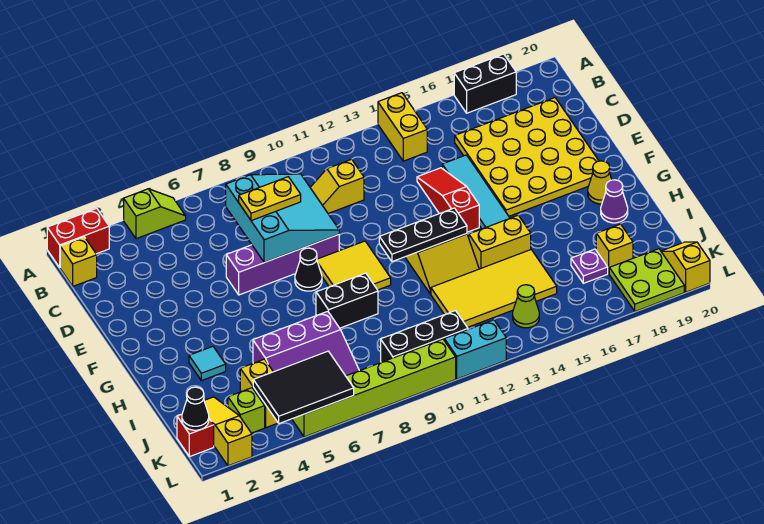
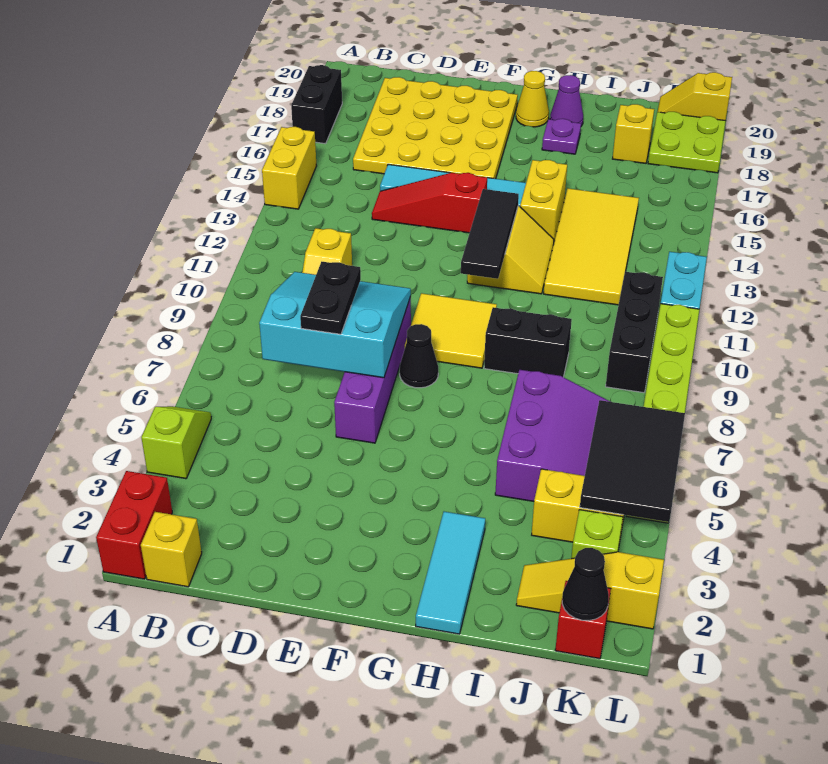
yellow brick A14:B14 level 1 -> yellow brick A14:A15 level 1
yellow plate D7:D8 level 3 -> black plate D7:D8 level 3
black plate G11:G13 level 2 -> black tile G11:G13 level 2
cyan tile H3 level 1 -> cyan tile H1:H3 level 1
black brick H8:H9 level 1 -> black brick H9:I9 level 1
purple plate J17 level 1 -> purple plate H18 level 1
lime cone K14 level 1 -> none

